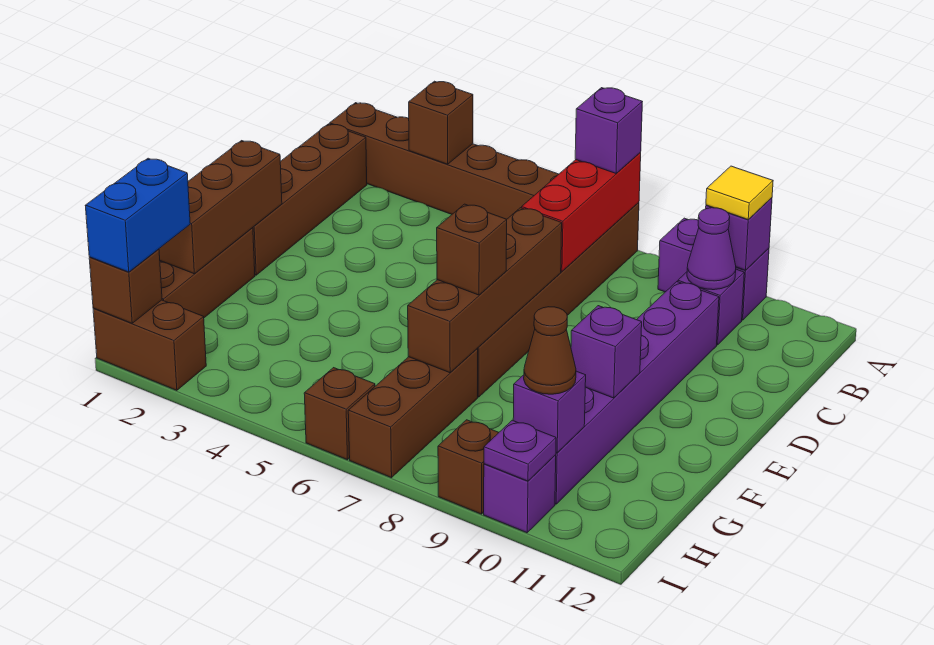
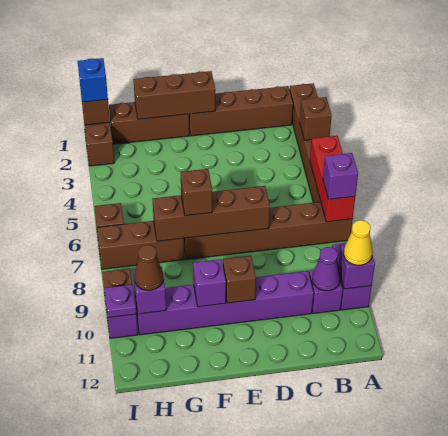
red brick A7:C7 level 2 -> red brick A5:A7 level 2
yellow tile A10 level 3 -> yellow cone A10 level 3
none -> brown brick E10 level 2
blue brick H1:I1 level 3 -> blue brick I1 level 3

